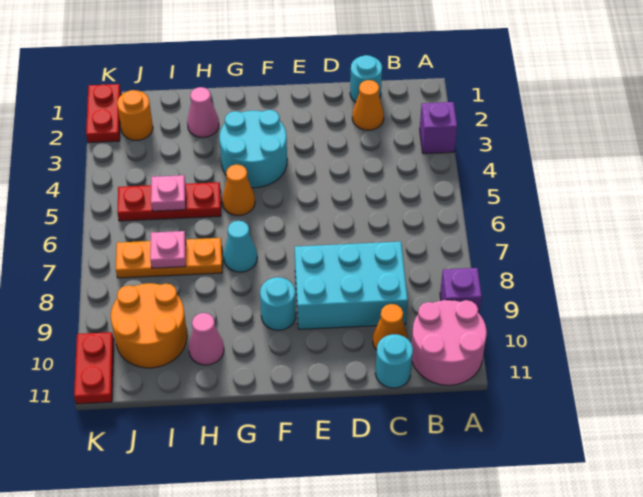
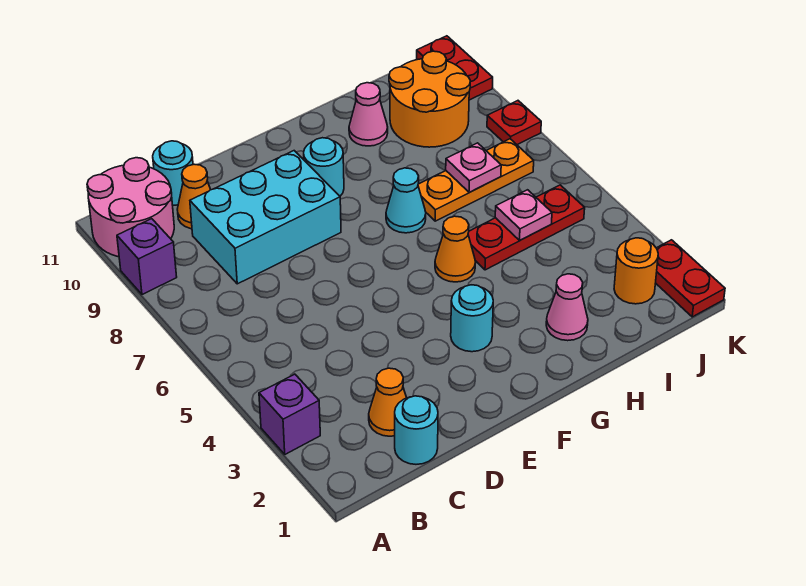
cyan round brick F3:G4 level 1 -> cyan round brick F3 level 1
none -> red plate K8 level 1

